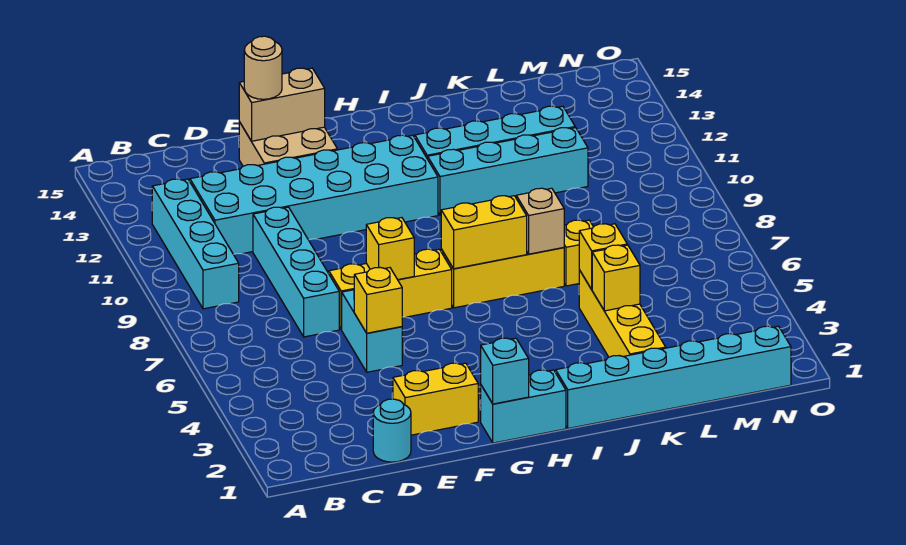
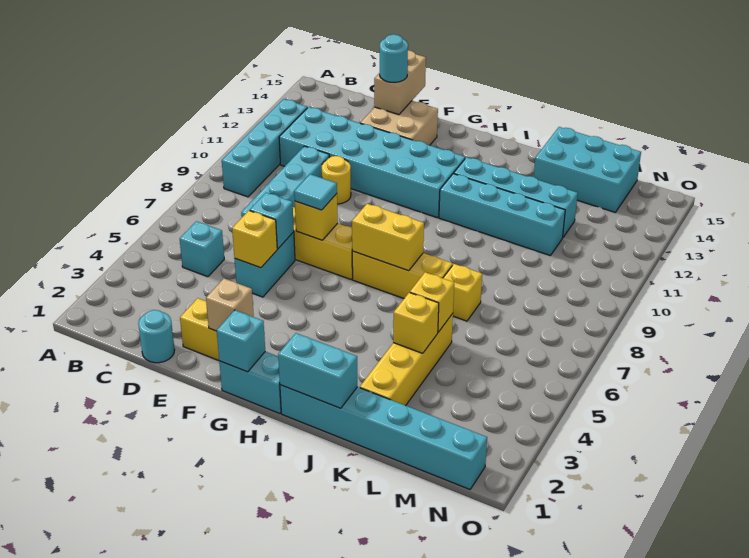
none -> cyan brick C5 level 1
none -> cyan brick E6 level 2
none -> yellow round brick E10 level 1
tan brick E14:F14 level 2 -> tan brick E14:E15 level 2
tan round brick E14 level 3 -> cyan round brick E14 level 3
none -> cyan tile F7 level 3
none -> cyan brick I1:J1 level 2
tan brick J7 level 2 -> tan brick F2 level 2
none -> cyan brick K14:M15 level 1

